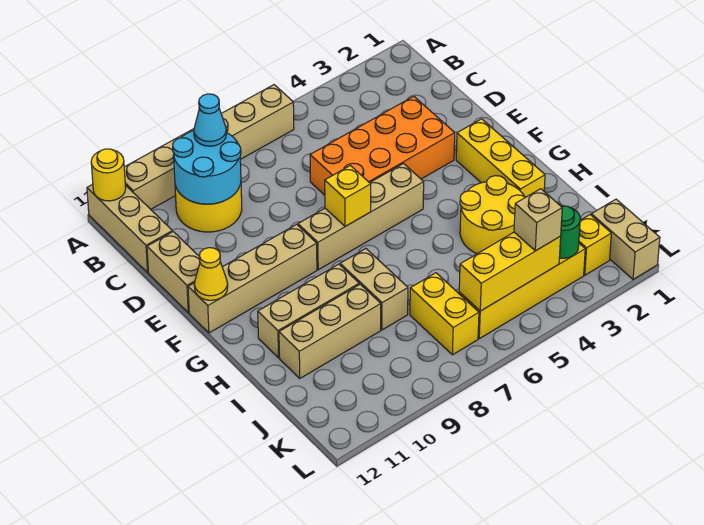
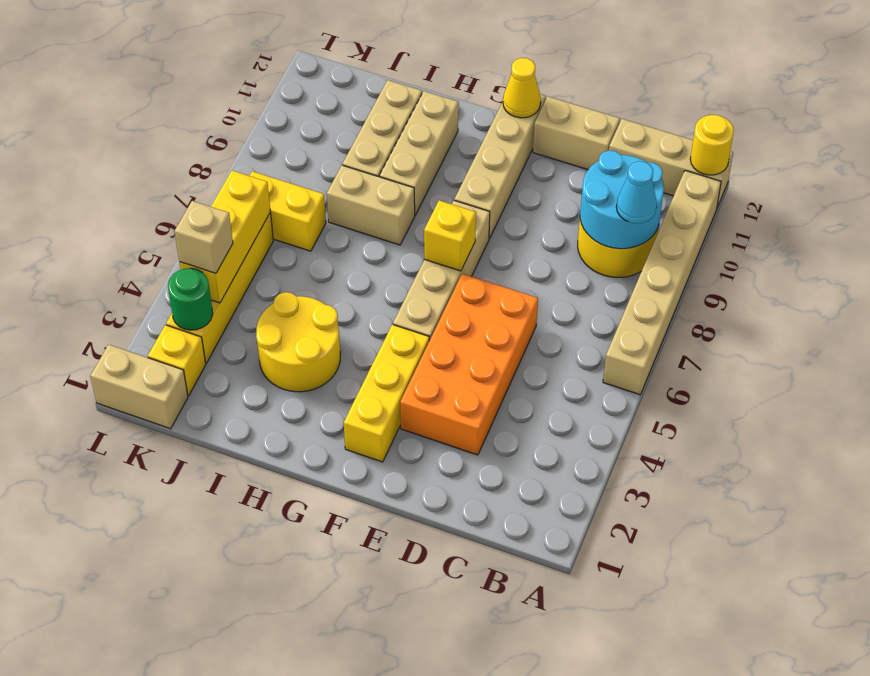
yellow brick F2:H2 level 1 -> yellow brick F2:F4 level 1

